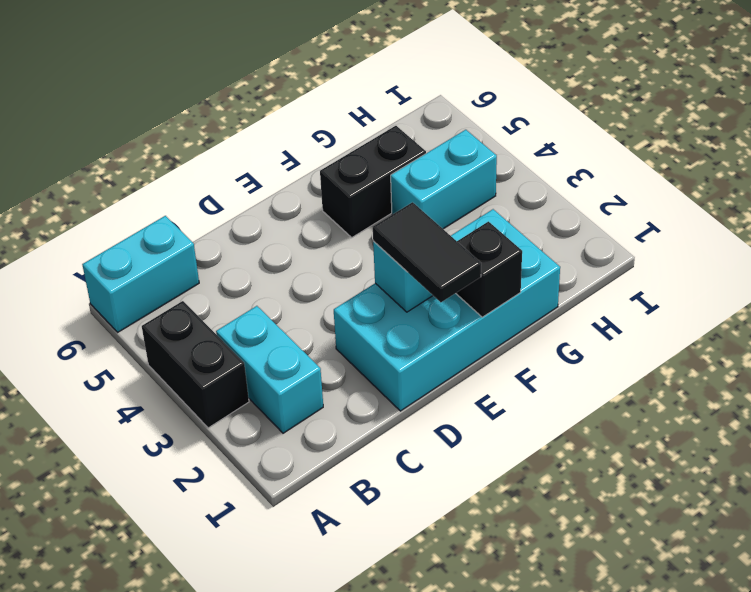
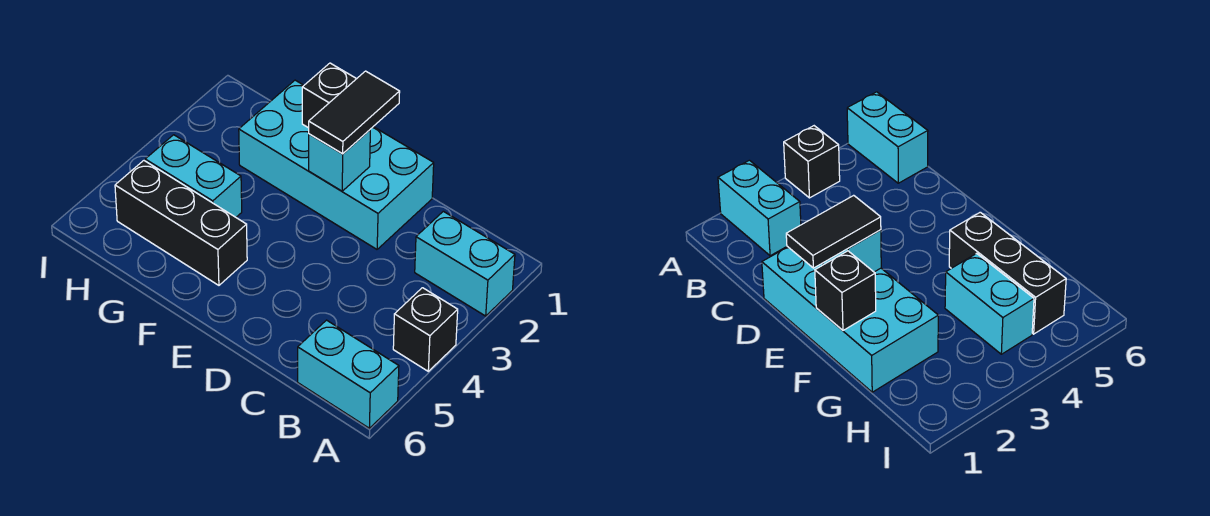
black brick A3:A4 level 1 -> black brick A4 level 1
cyan brick B2:B3 level 1 -> cyan brick A2:B2 level 1
black brick F5:G5 level 1 -> black brick F5:H5 level 1

